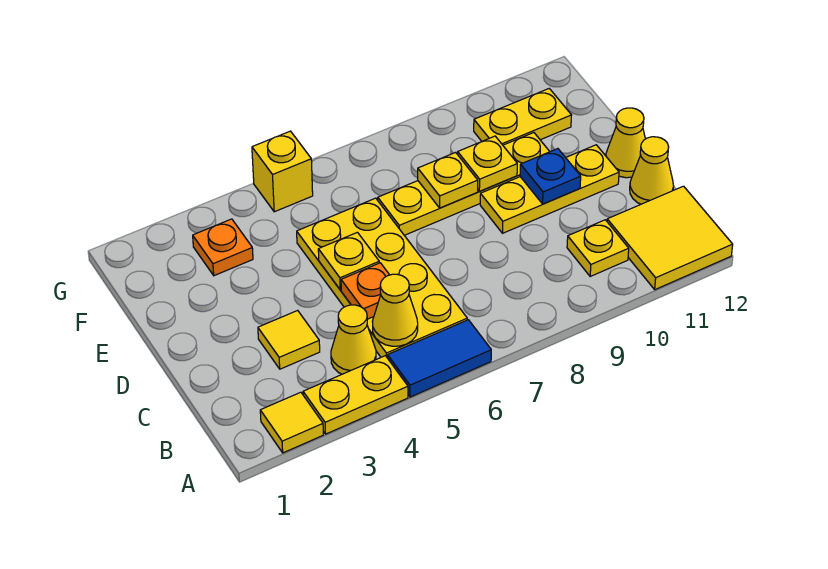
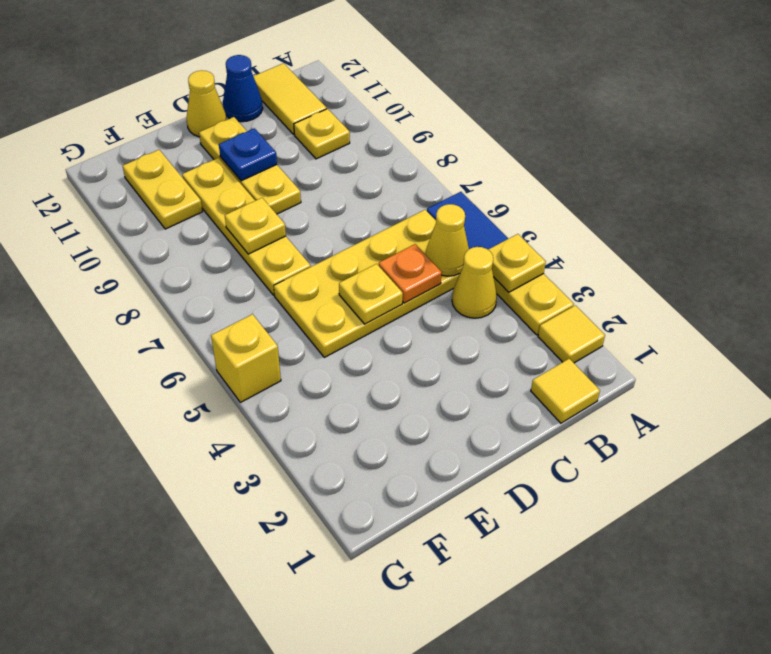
yellow tile A11:B12 level 1 -> yellow tile B11:B12 level 1
yellow tile C3 level 1 -> yellow tile B1 level 1
yellow cone C12 level 1 -> blue cone C12 level 1
yellow plate E9 level 2 -> yellow plate A4 level 2
orange plate F3 level 1 -> none

